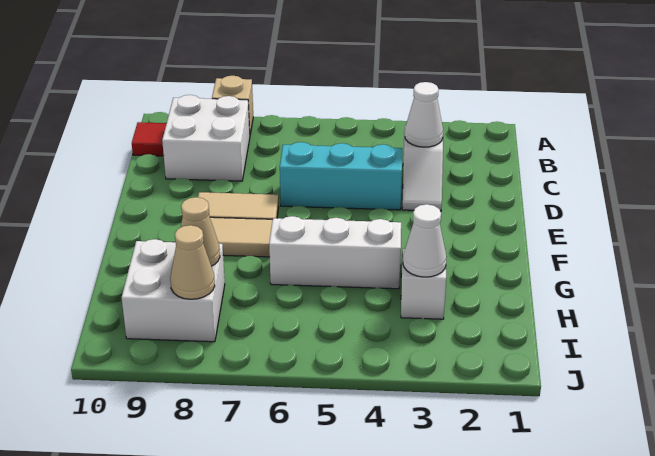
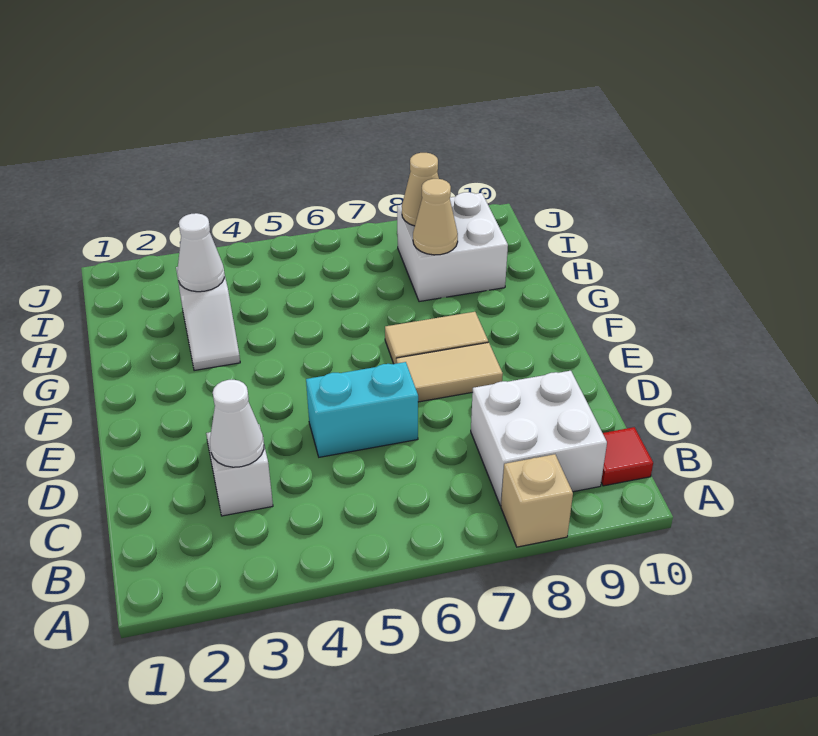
cyan brick D4:D6 level 1 -> cyan brick D5:D6 level 1
white brick G4:G6 level 1 -> none

